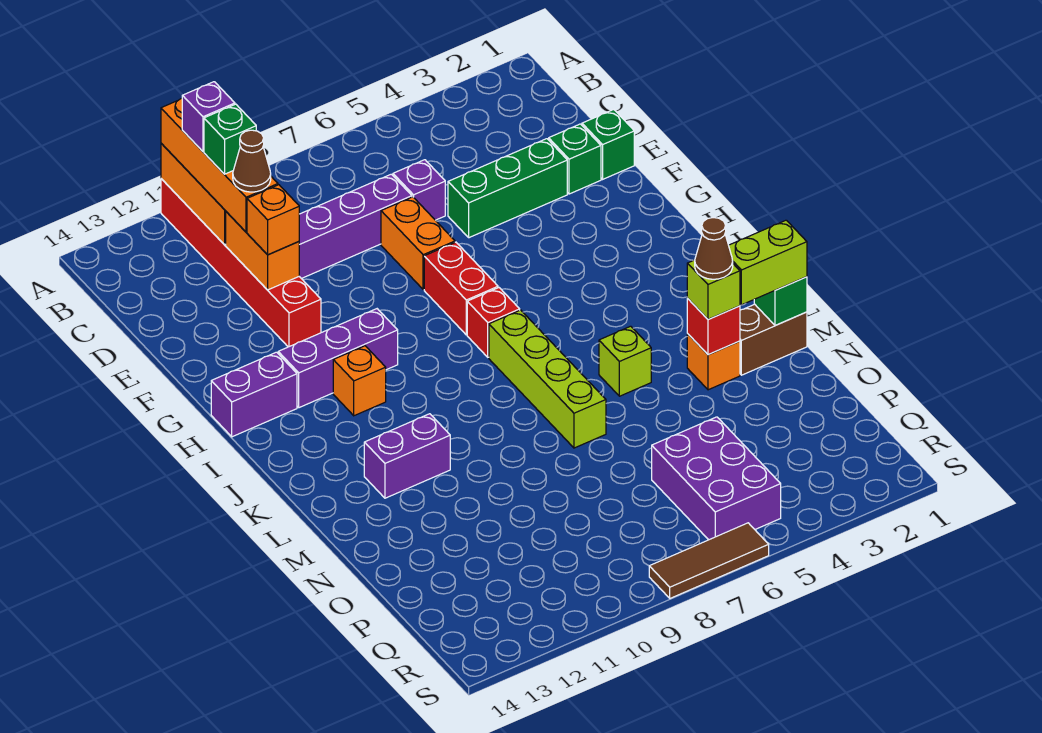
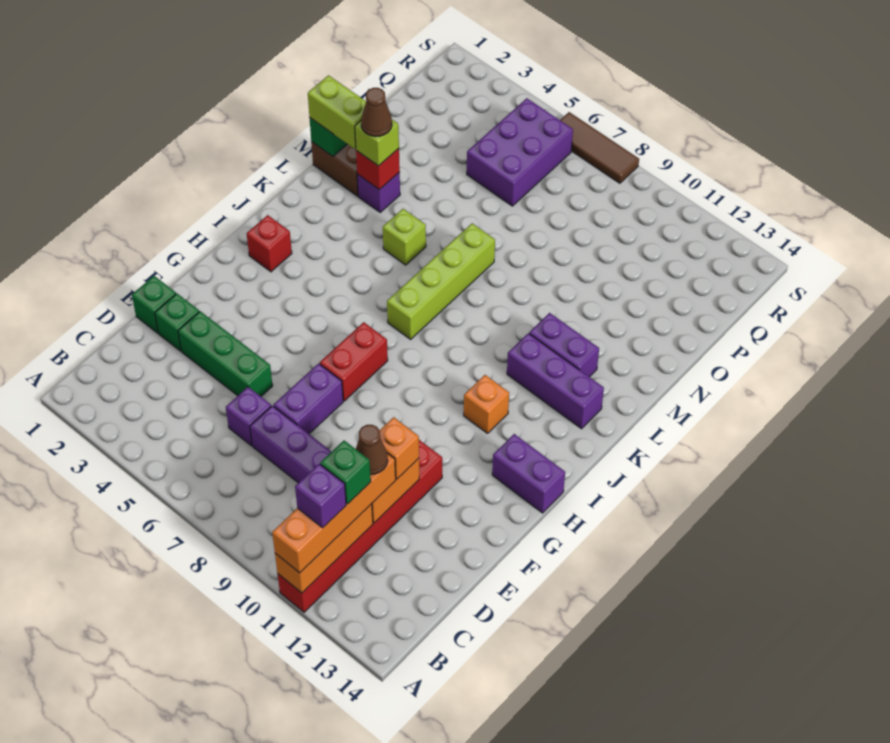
orange brick E7:F7 level 1 -> purple brick E7:F7 level 1
purple brick H10:H12 level 1 -> purple brick K11:K13 level 1
red brick I7 level 1 -> red brick I2 level 1
orange brick M3 level 1 -> purple brick M3 level 1

